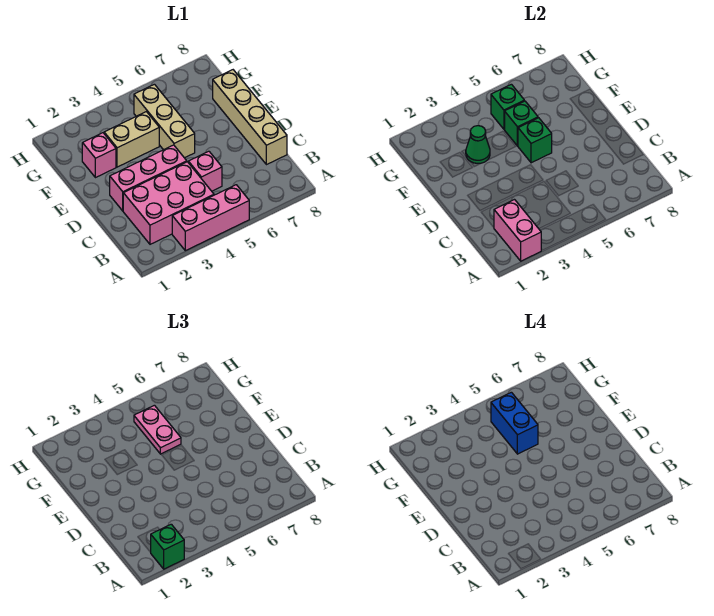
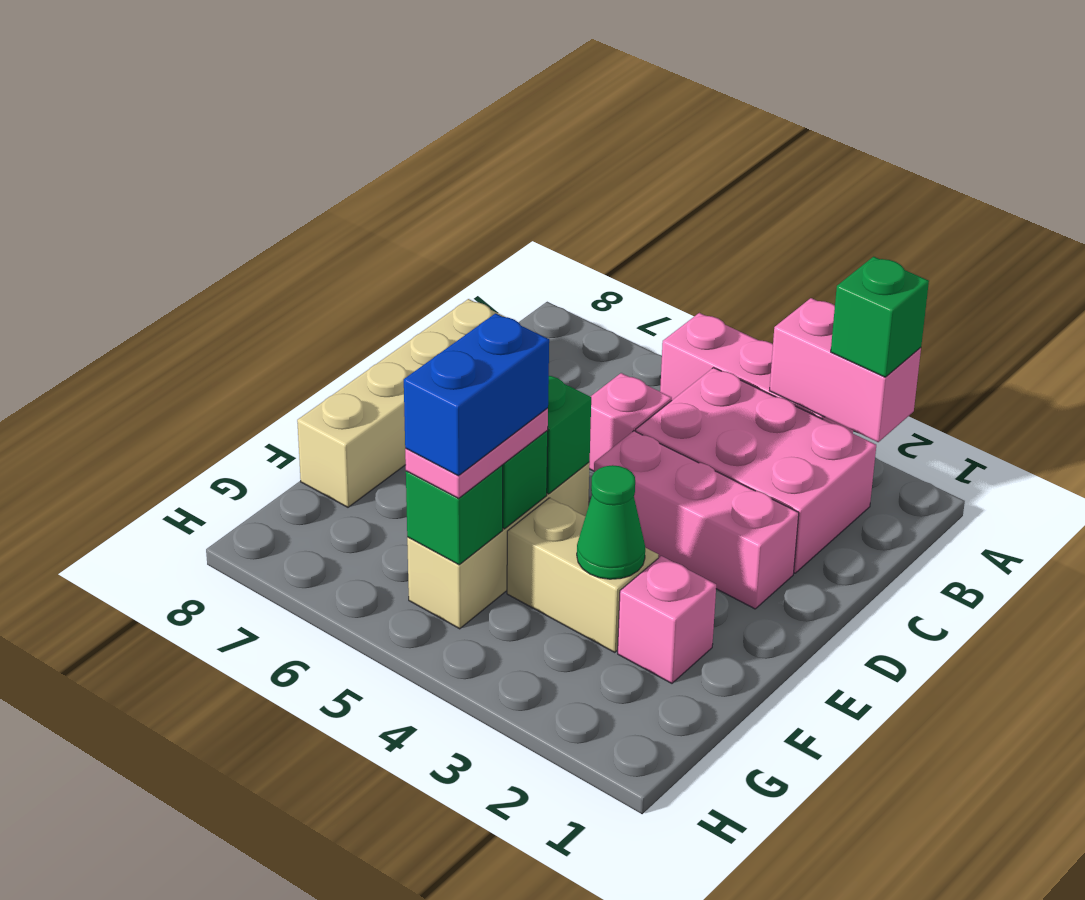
pink brick A2:B2 level 2 -> pink brick A2:A3 level 2

